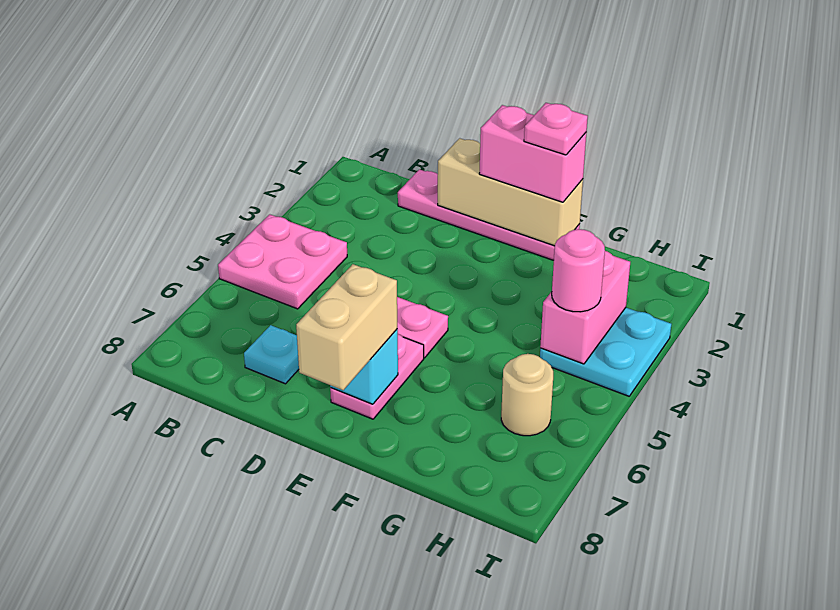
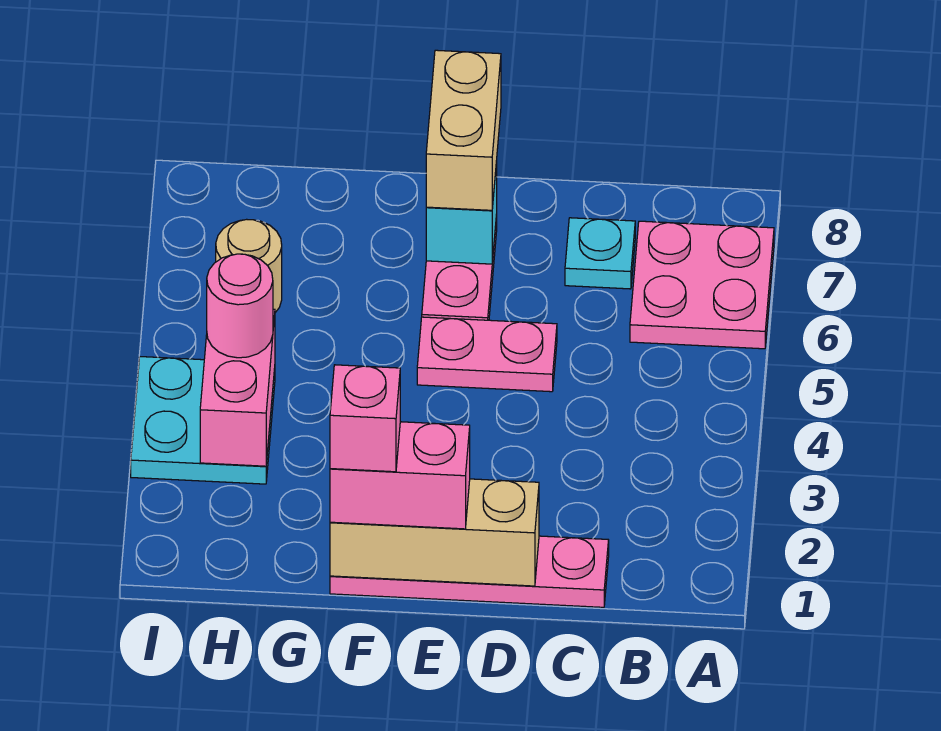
pink plate A4:B5 level 1 -> pink plate A6:B7 level 1
pink plate F1 level 4 -> pink brick F1 level 4

